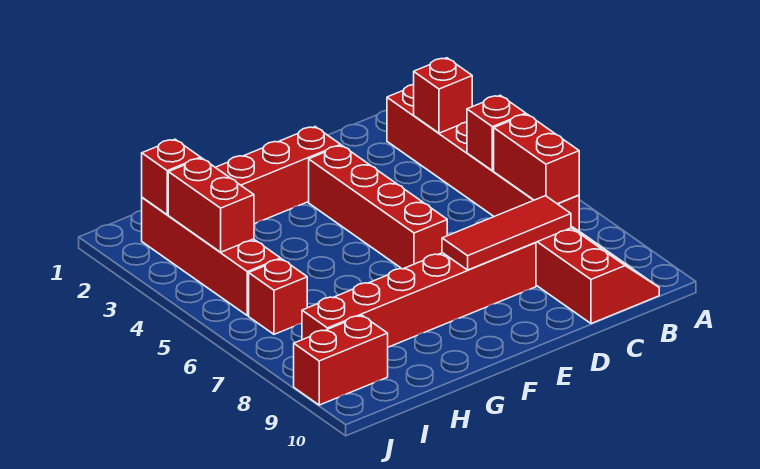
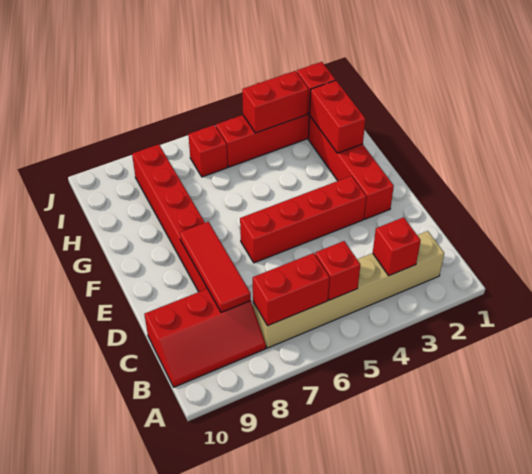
red brick B2:B7 level 1 -> tan brick B2:B7 level 1
red brick I9:J9 level 1 -> red brick G2:H2 level 2

